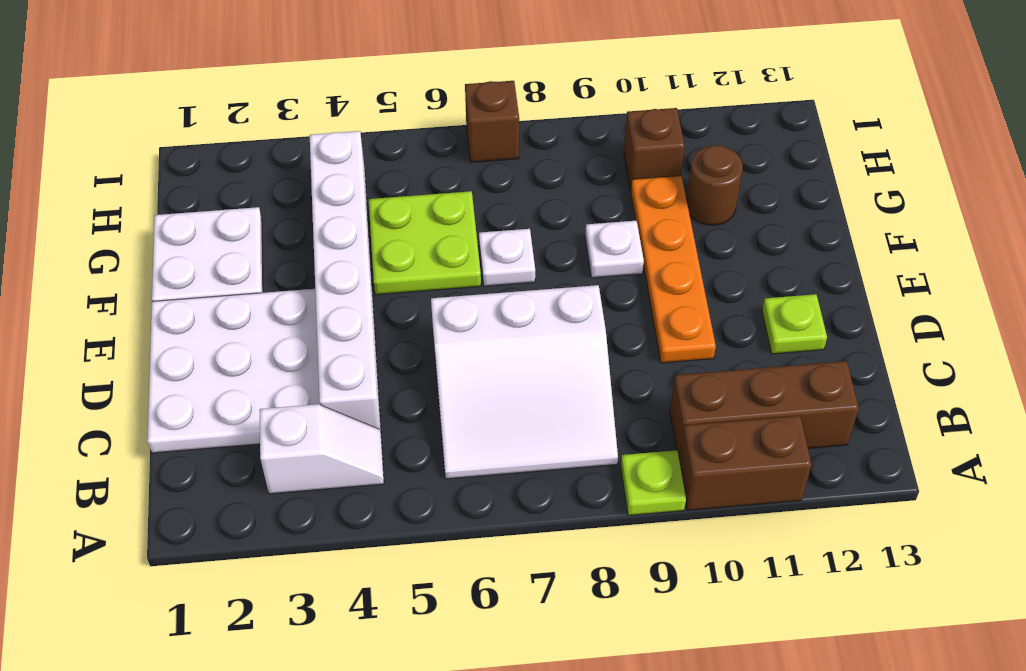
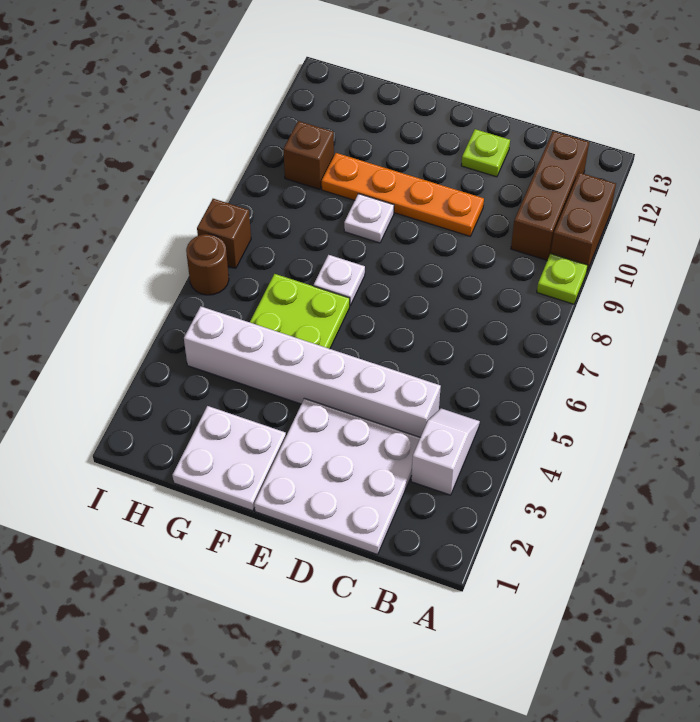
white slope B6:D8 level 1 top D -> none
brown round brick G11 level 1 -> brown round brick I6 level 1

